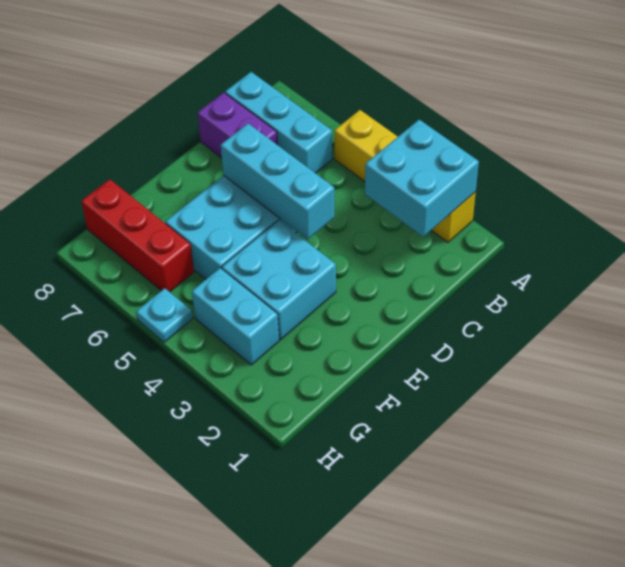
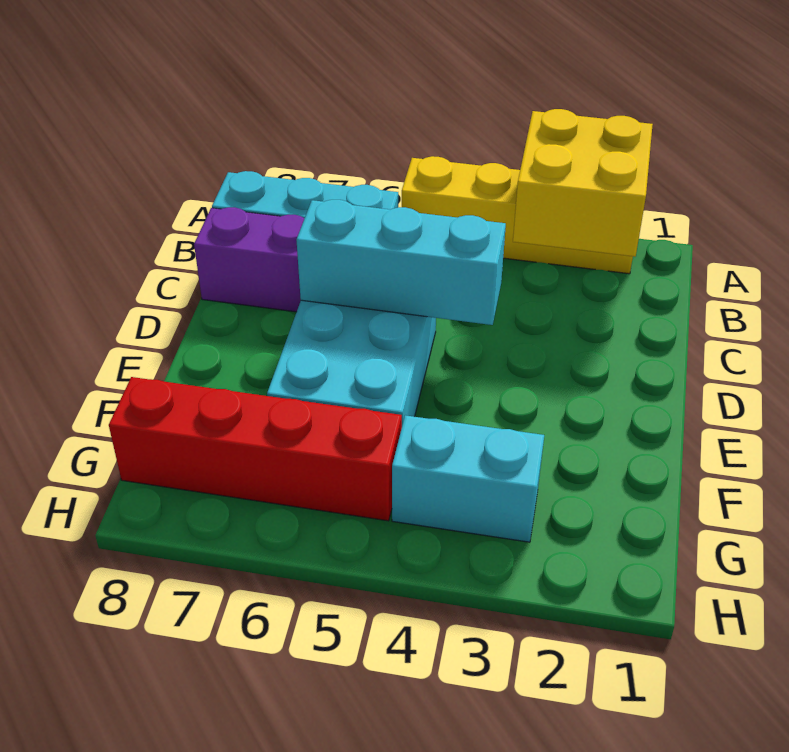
cyan brick A2:B3 level 2 -> yellow brick A2:B3 level 2
cyan brick E3:F4 level 1 -> none
red brick G6:G8 level 1 -> red brick G5:G8 level 1
cyan plate H5 level 1 -> none

